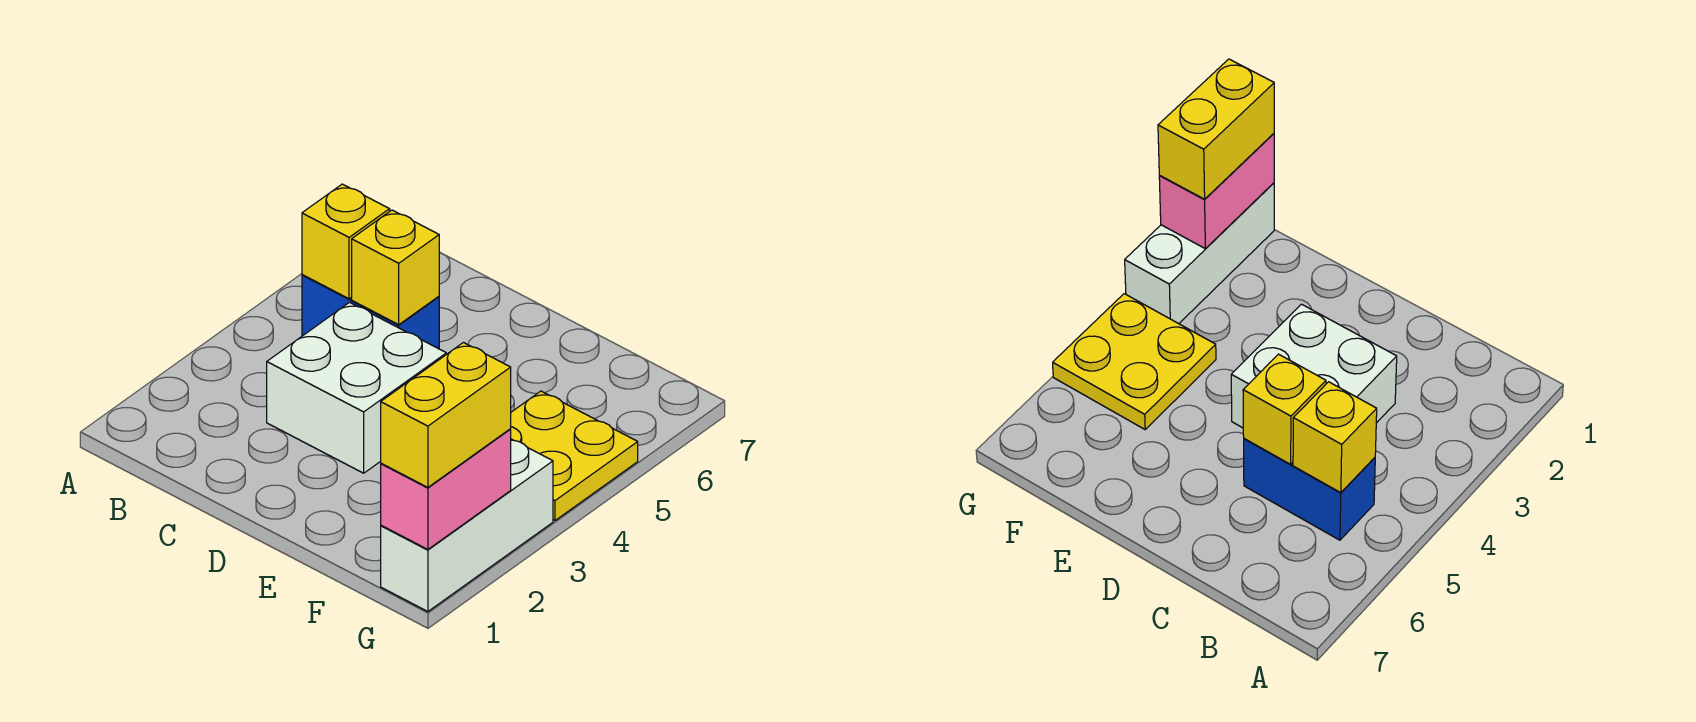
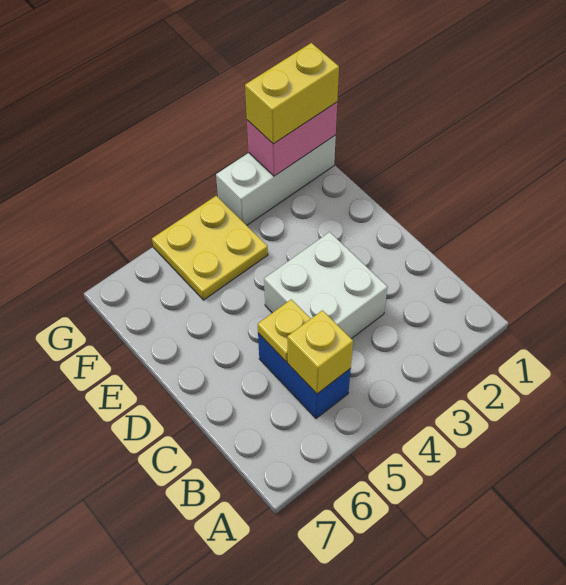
yellow brick C5 level 2 -> yellow plate C5 level 2

